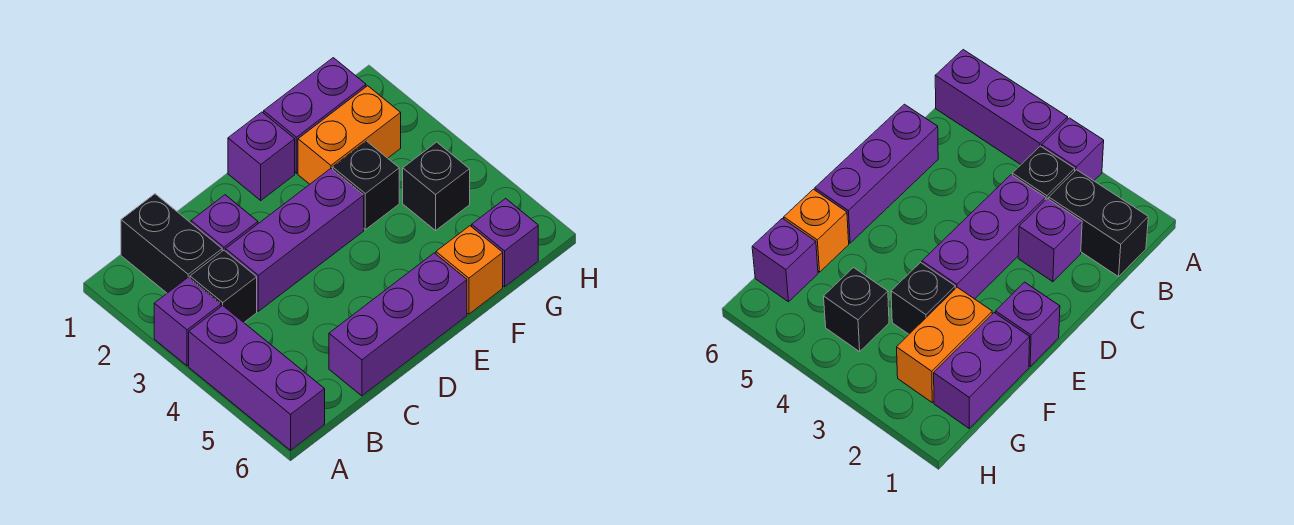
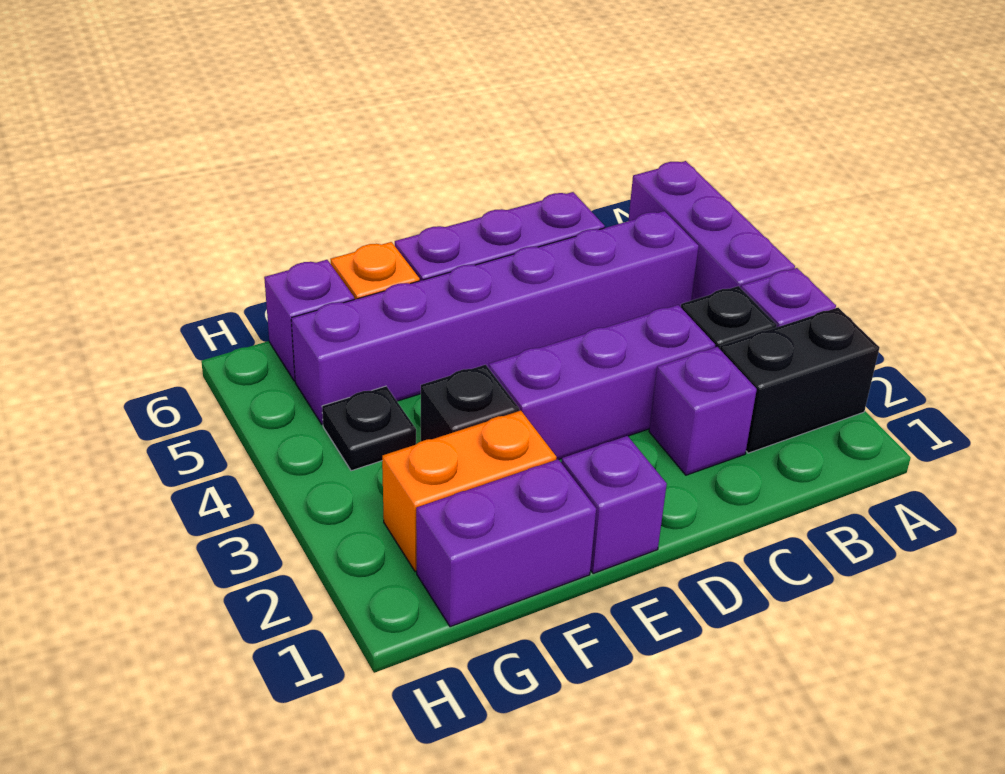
black brick B1:B2 level 1 -> black brick A2:B2 level 1
none -> purple brick B5:G5 level 1
black brick G4 level 1 -> black plate G4 level 1

